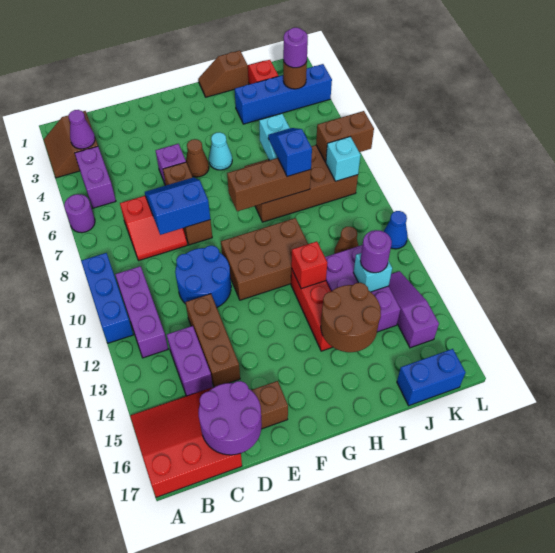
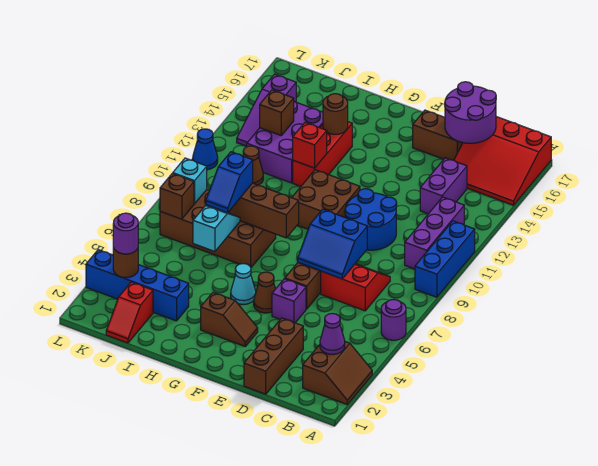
purple brick B4:B5 level 1 -> none
brown brick D12:D14 level 1 -> brown brick D1:D3 level 1
brown brick F10:H11 level 1 -> brown brick F10:G11 level 1
brown slope H1:I1 level 1 top I -> brown slope F3:G3 level 1 top G
brown round brick H14:I15 level 2 -> brown round brick H14 level 2
cyan brick J13 level 2 -> brown brick J13 level 2
purple round brick J13 level 3 -> none
blue brick J17:K17 level 1 -> none
brown brick K7:L7 level 2 -> brown brick K7 level 2

